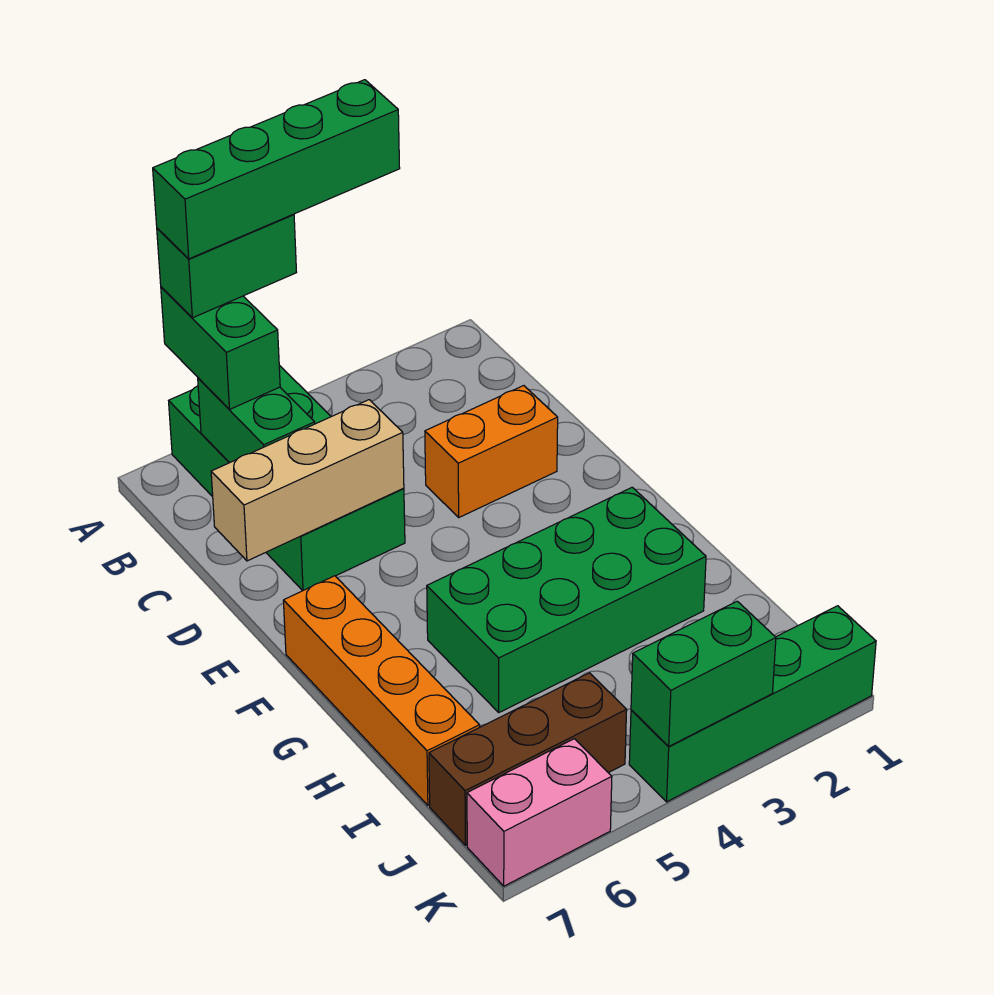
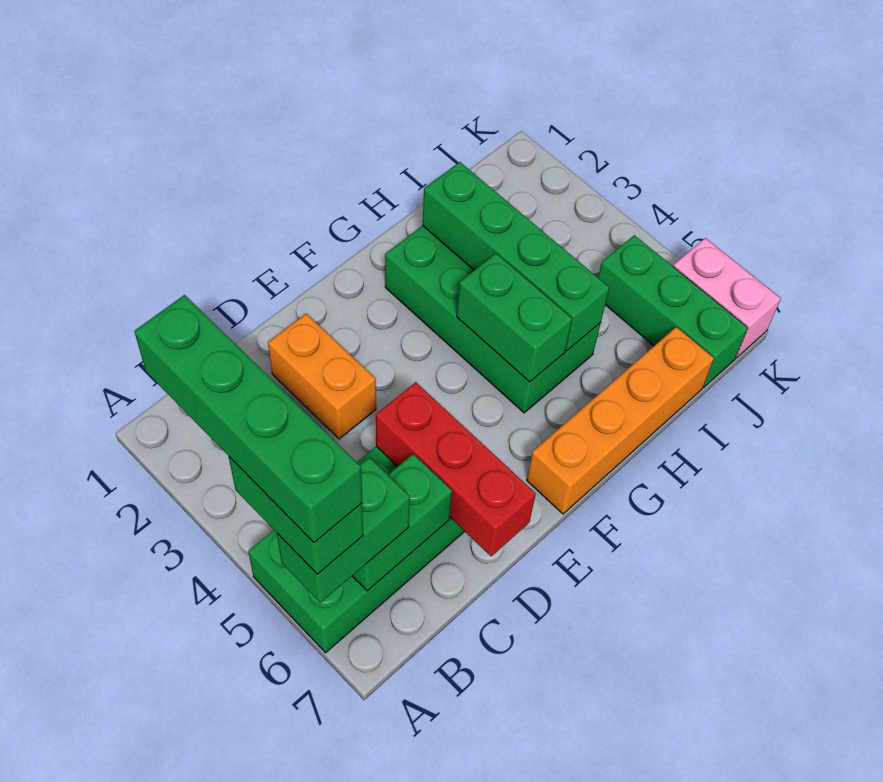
tan brick D5:D7 level 2 -> red brick D5:D7 level 2
brown brick J5:J7 level 1 -> green brick J5:J7 level 1
green brick K1:K4 level 1 -> green brick H2:H5 level 2
green brick K3:K4 level 2 -> green brick G4:G5 level 2

